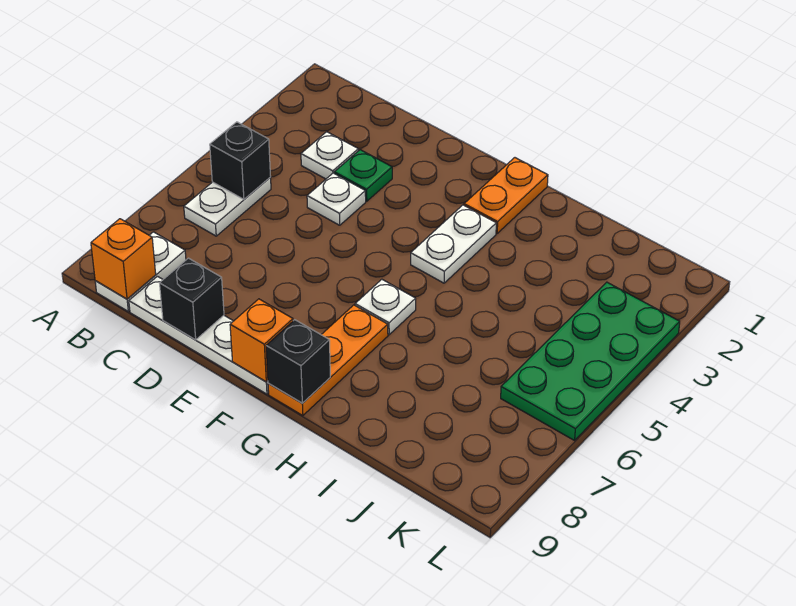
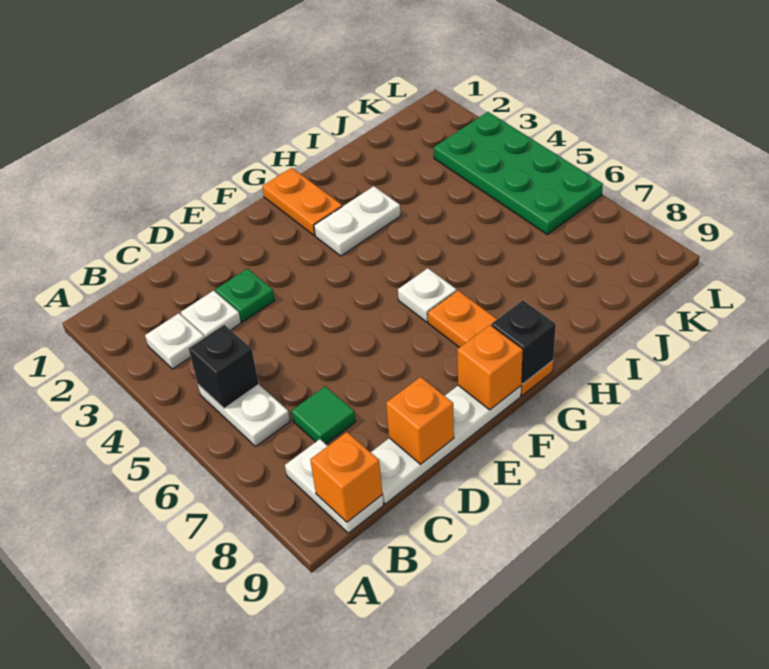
none -> green tile C7 level 1
white plate D4 level 1 -> white plate B3 level 1
black brick D9 level 2 -> orange brick D9 level 2
white plate G3:G4 level 1 -> white plate G3:H3 level 1

